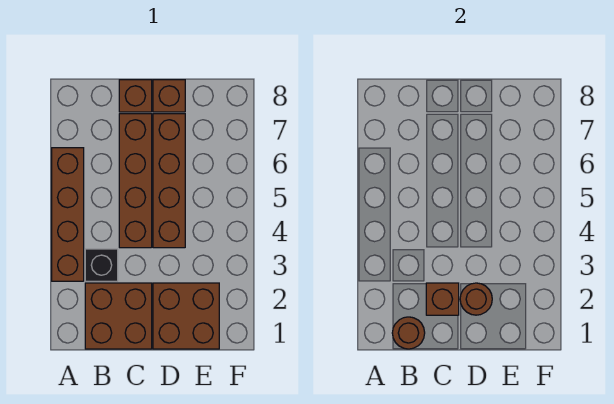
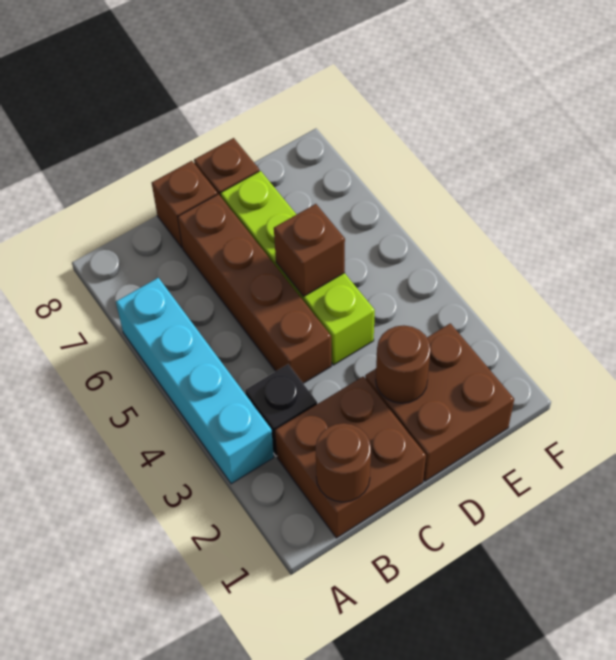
brown brick A3:A6 level 1 -> cyan brick A3:A6 level 1
brown brick C2 level 2 -> brown brick D5 level 2
brown brick D4:D7 level 1 -> lime brick D4:D7 level 1

